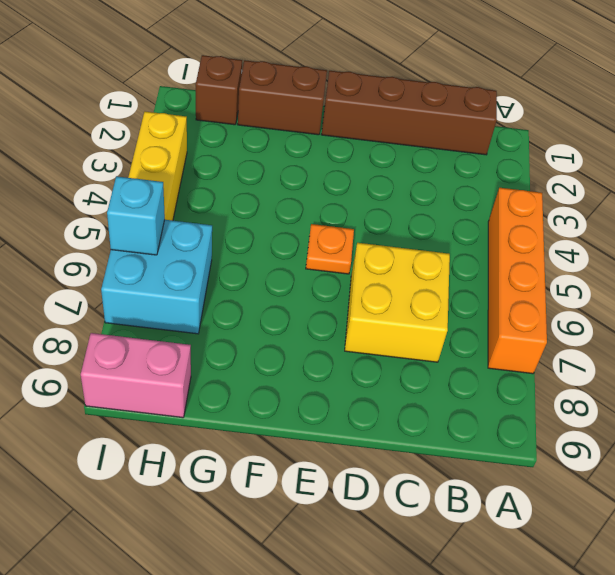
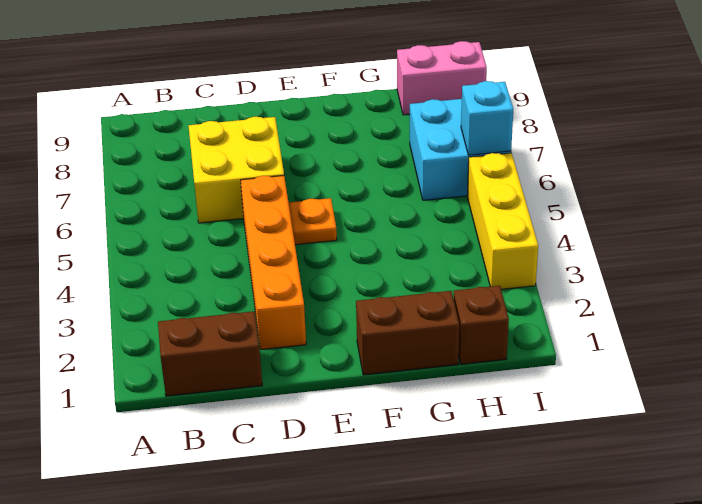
orange brick A4:A7 level 1 -> orange brick D2:D5 level 1
brown brick B1:E1 level 1 -> brown brick B1:C1 level 1

